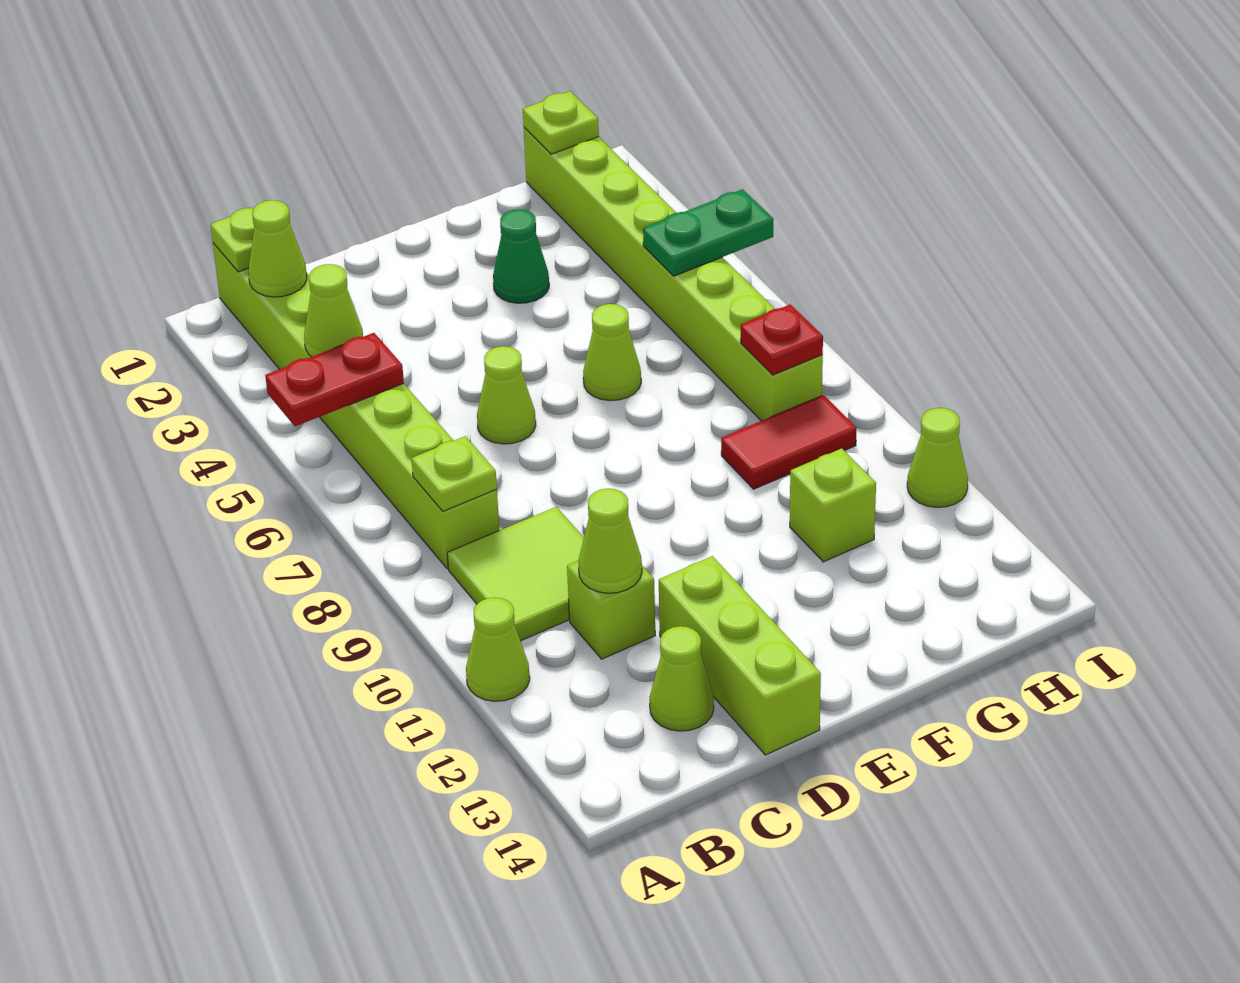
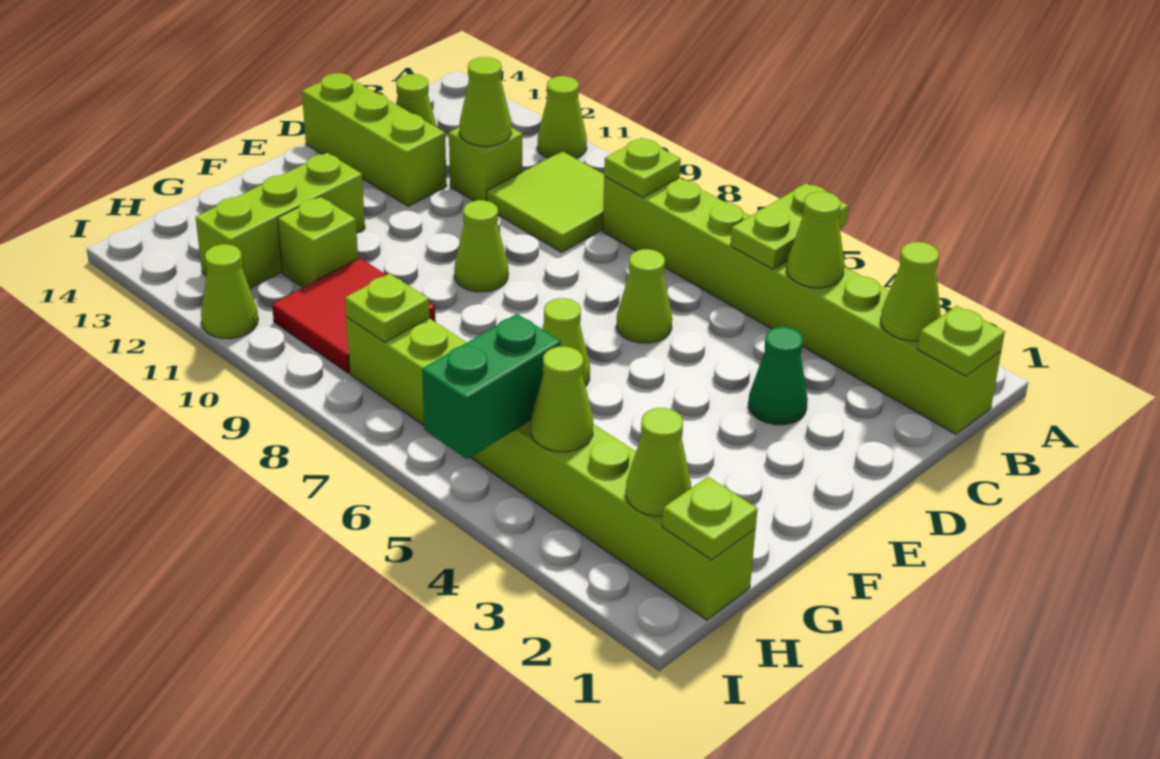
red plate A5:B5 level 2 -> lime plate A5:B5 level 2
none -> lime cone E9 level 1
green cone F3 level 1 -> green cone D3 level 1
none -> lime brick F12:H12 level 1
red tile G9:H9 level 1 -> red tile G9:H10 level 1
none -> lime cone H2 level 2
none -> lime cone H4 level 2
green plate H5:I5 level 2 -> green brick H5:I5 level 2
red plate H8 level 2 -> lime plate H8 level 2

